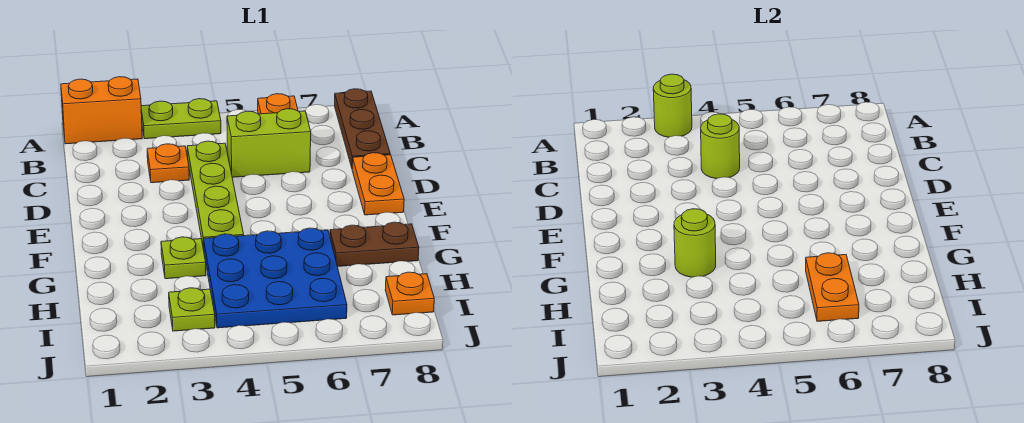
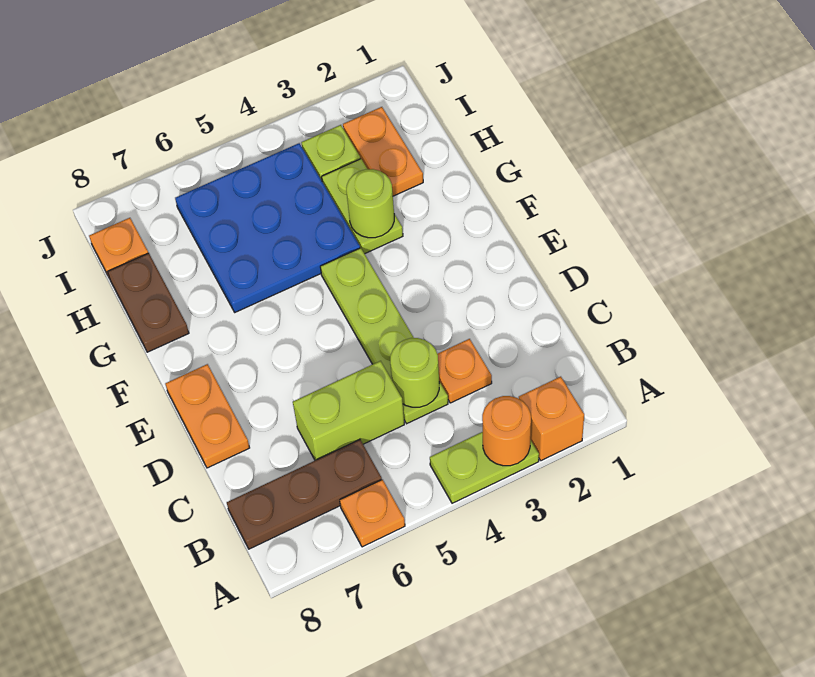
orange brick A1:A2 level 1 -> orange brick A2 level 1
lime round brick A3 level 2 -> orange round brick A3 level 2
brown plate A8:C8 level 1 -> brown plate B6:B8 level 1
lime plate G3 level 1 -> lime plate G3:H3 level 1
brown plate G7:G8 level 1 -> brown plate G8:H8 level 1
orange plate H6:I6 level 2 -> orange plate H2:I2 level 1

